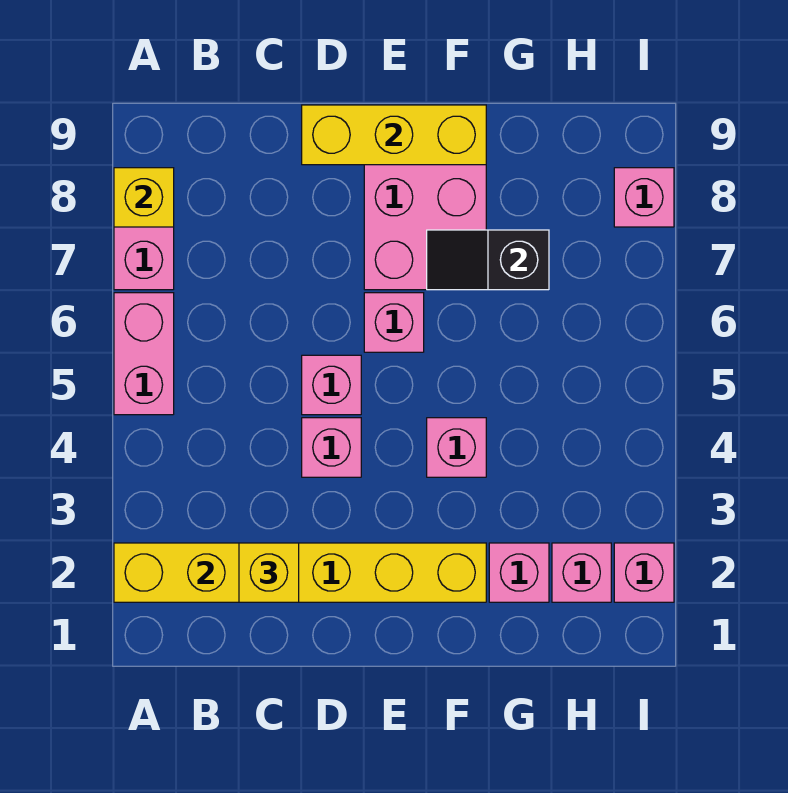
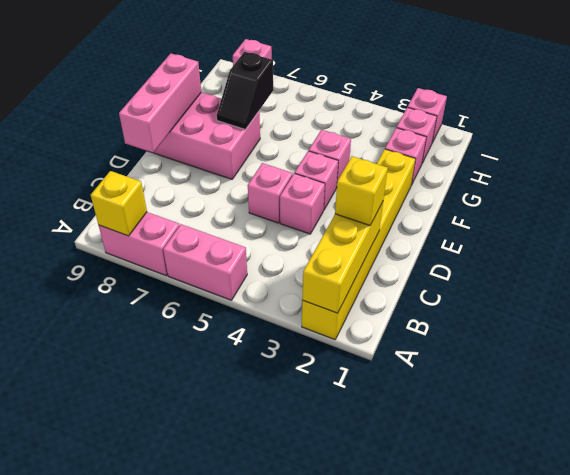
yellow brick D9:F9 level 2 -> pink brick D9:F9 level 2
pink brick E6 level 1 -> pink brick E4 level 1

